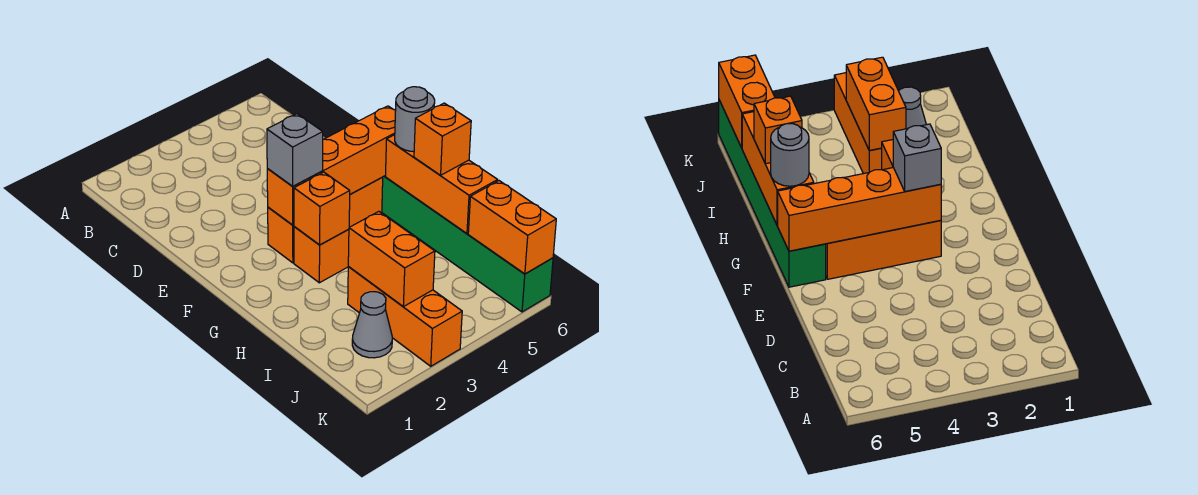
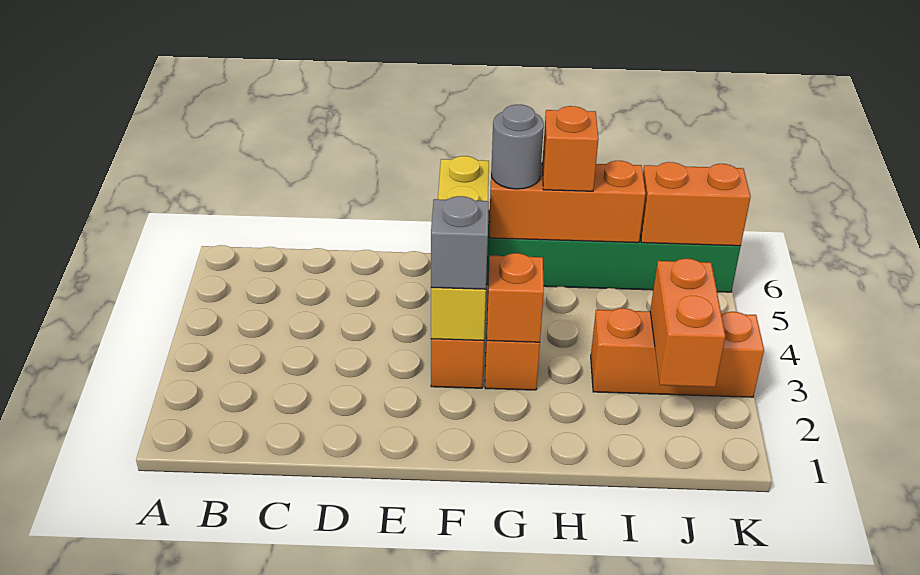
orange brick F3:F6 level 2 -> yellow brick F3:F6 level 2
orange brick I3:J3 level 2 -> orange brick J2:J3 level 2
grey cone J2 level 1 -> none

